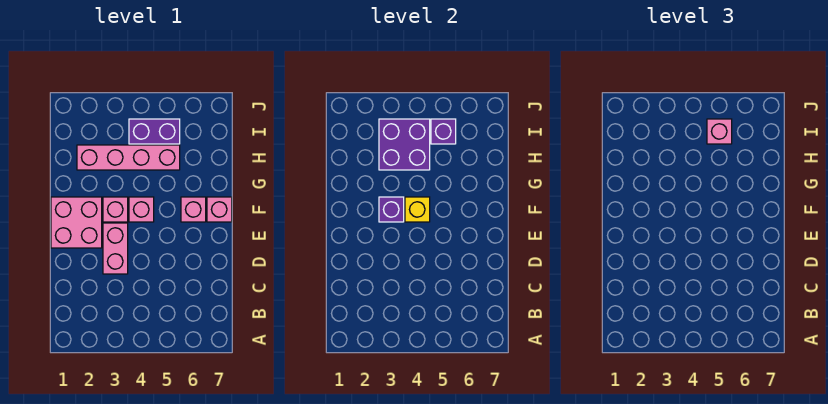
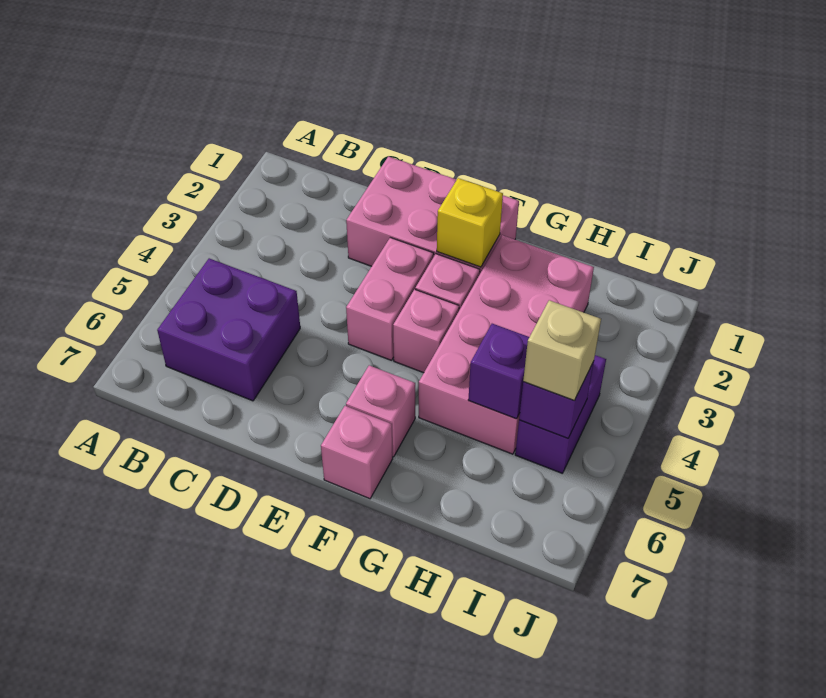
pink brick D3:E3 level 1 -> pink brick E3:E4 level 1
pink brick E1:F2 level 1 -> pink brick D1:F2 level 1
purple brick F3 level 2 -> purple brick H5 level 2
yellow brick F4 level 2 -> yellow brick F2 level 2
pink brick H2:H5 level 1 -> pink brick G2:H5 level 1
purple brick H3:I4 level 2 -> purple brick B5:C6 level 1
pink brick I5 level 3 -> tan brick I5 level 3

